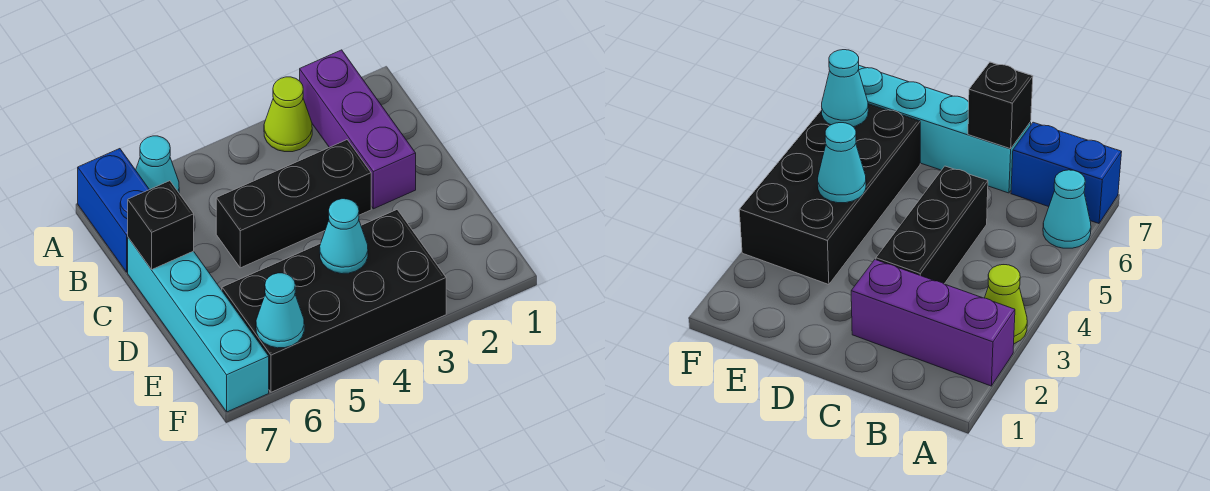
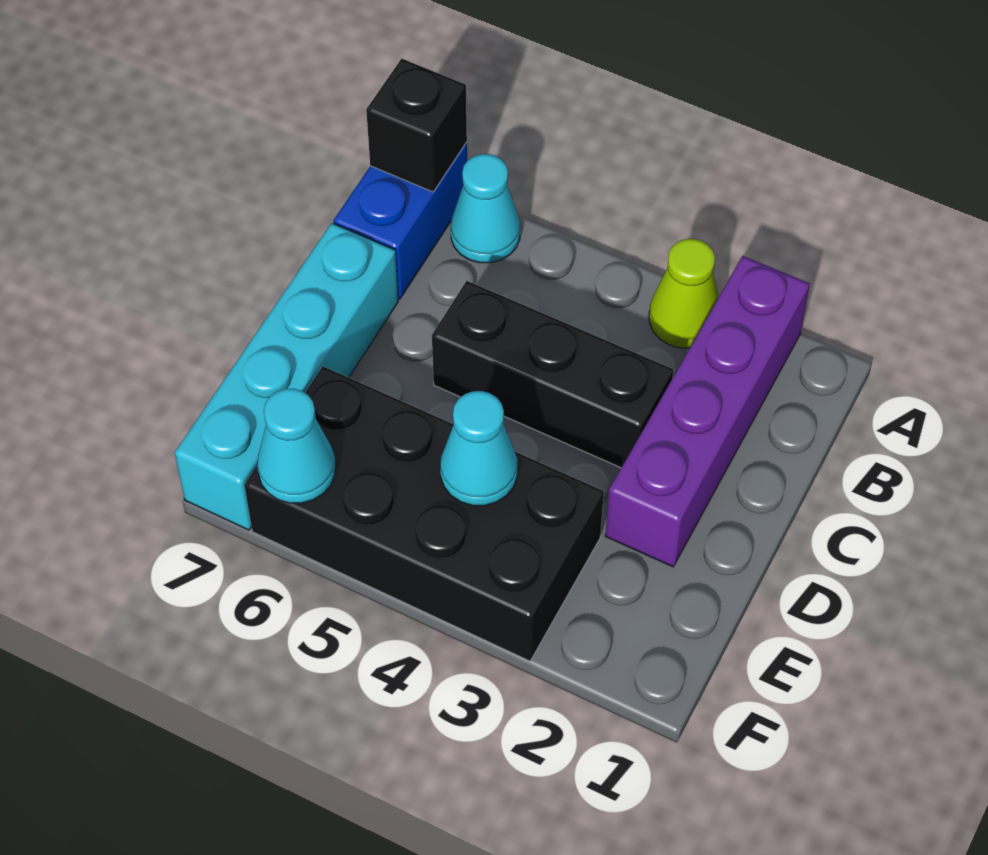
purple brick A2:C2 level 1 -> purple brick A2:D2 level 1
black brick C7 level 2 -> black brick A7 level 2

